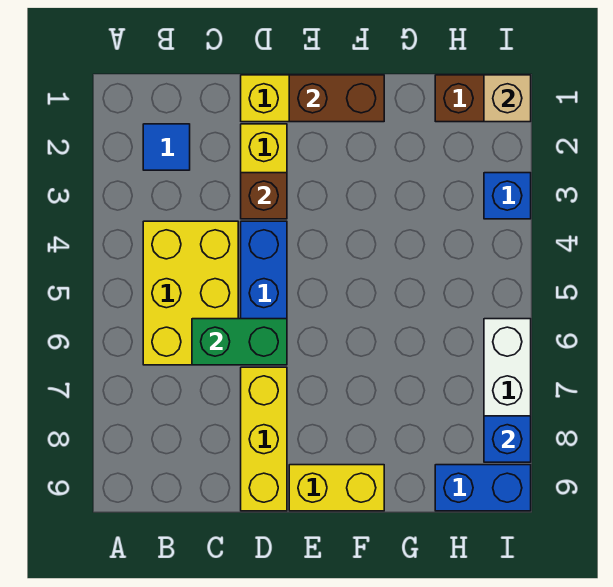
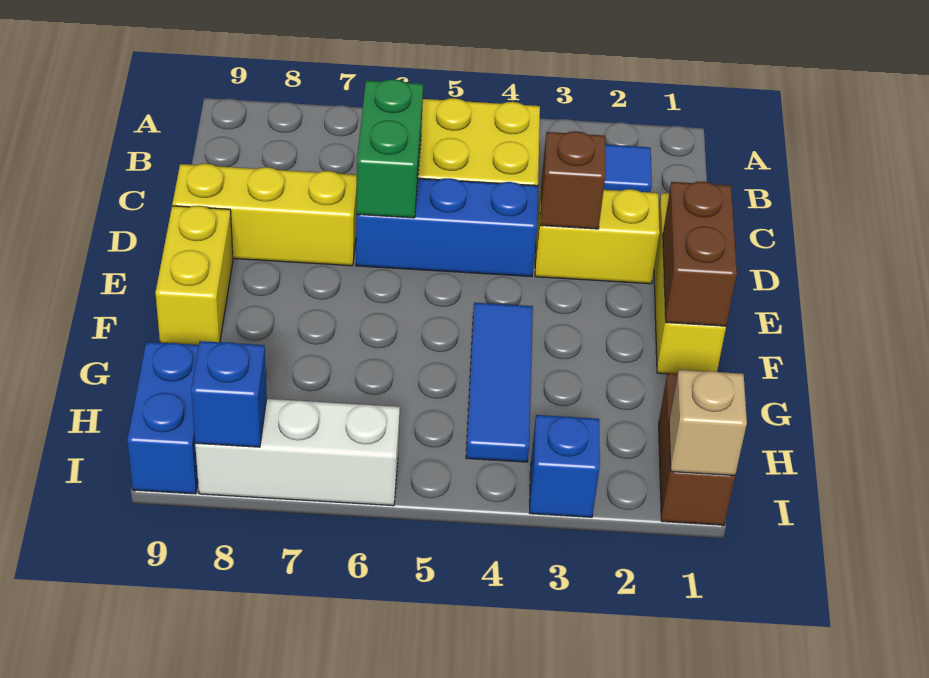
none -> blue tile F4:H4 level 1

